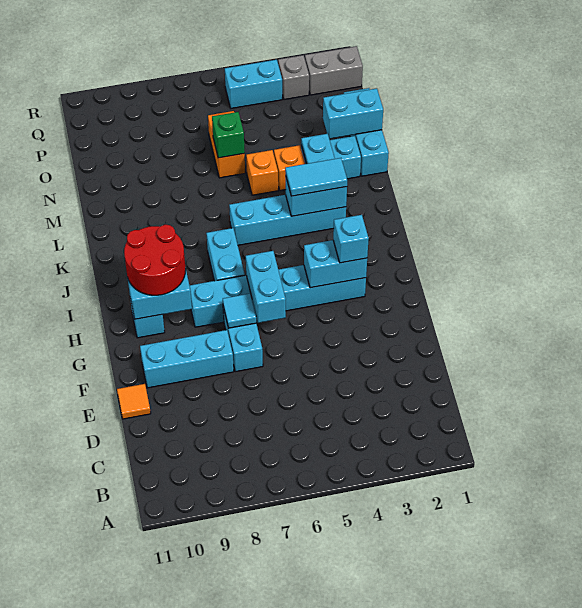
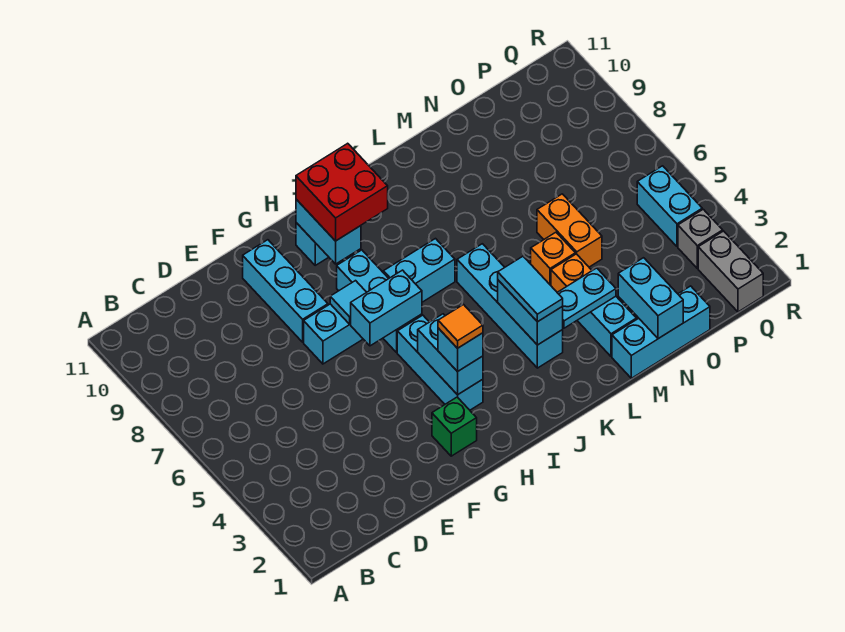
orange tile E11 level 1 -> orange tile H3 level 4
red round brick H9:I10 level 3 -> red brick H9:I10 level 3
orange brick N6:O6 level 1 -> orange brick N5:N6 level 1
green brick N6 level 2 -> green brick G2 level 1

